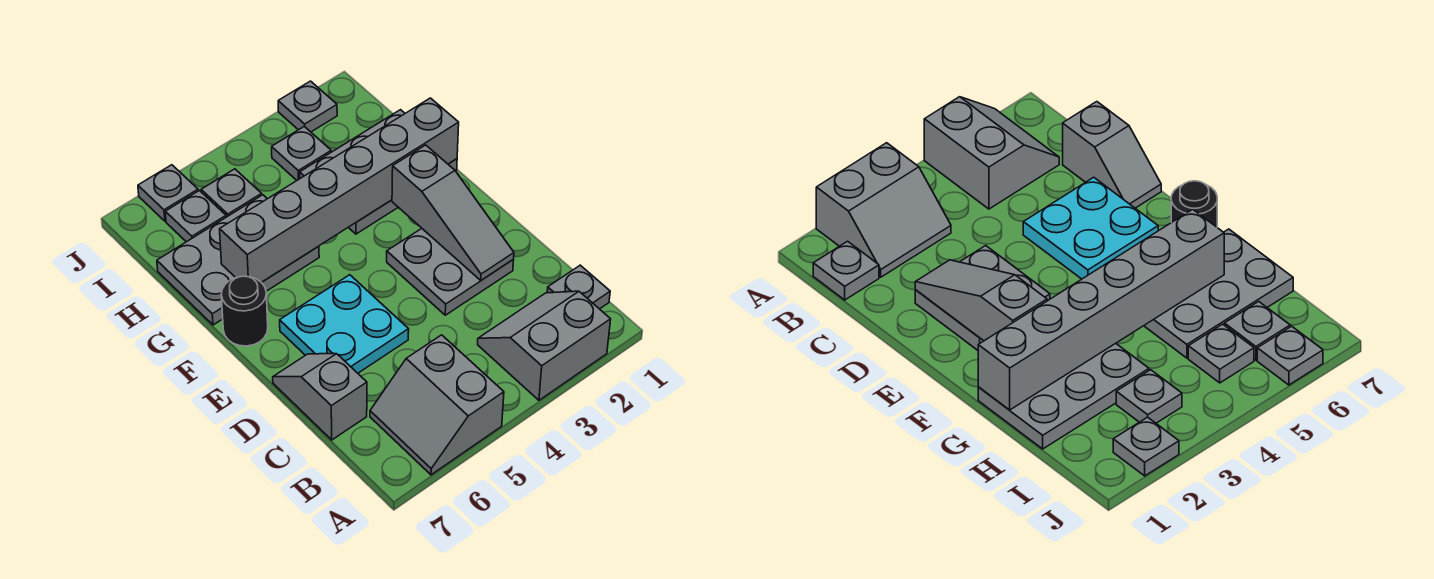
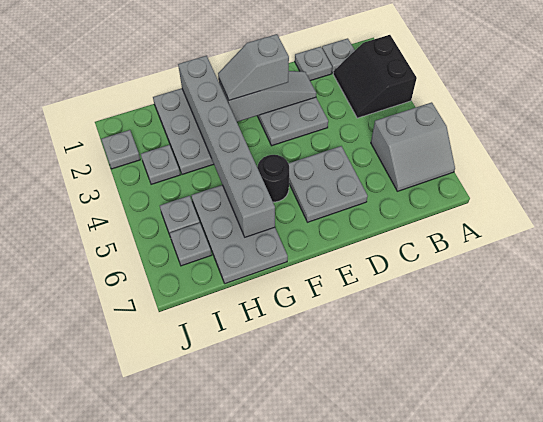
grey slope A2:B3 level 1 top A -> black slope A2:B3 level 1 top A
grey slope C7:D7 level 1 top C -> grey slope E2:F2 level 3 top E
cyan plate D5:E6 level 1 -> grey plate D5:E6 level 1
black round brick F7 level 1 -> black round brick F5 level 1
grey plate J6 level 1 -> grey plate C1 level 1

